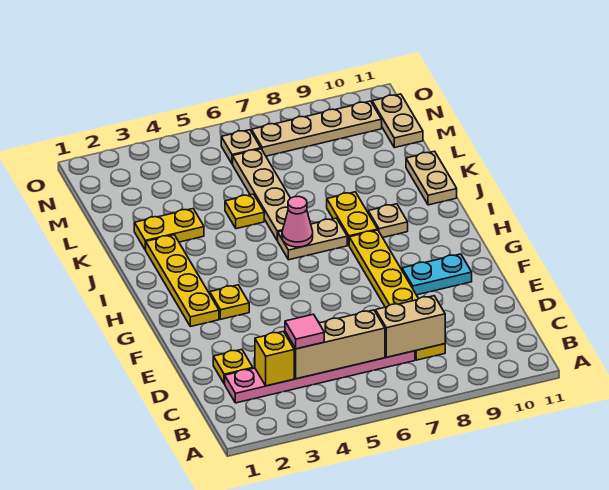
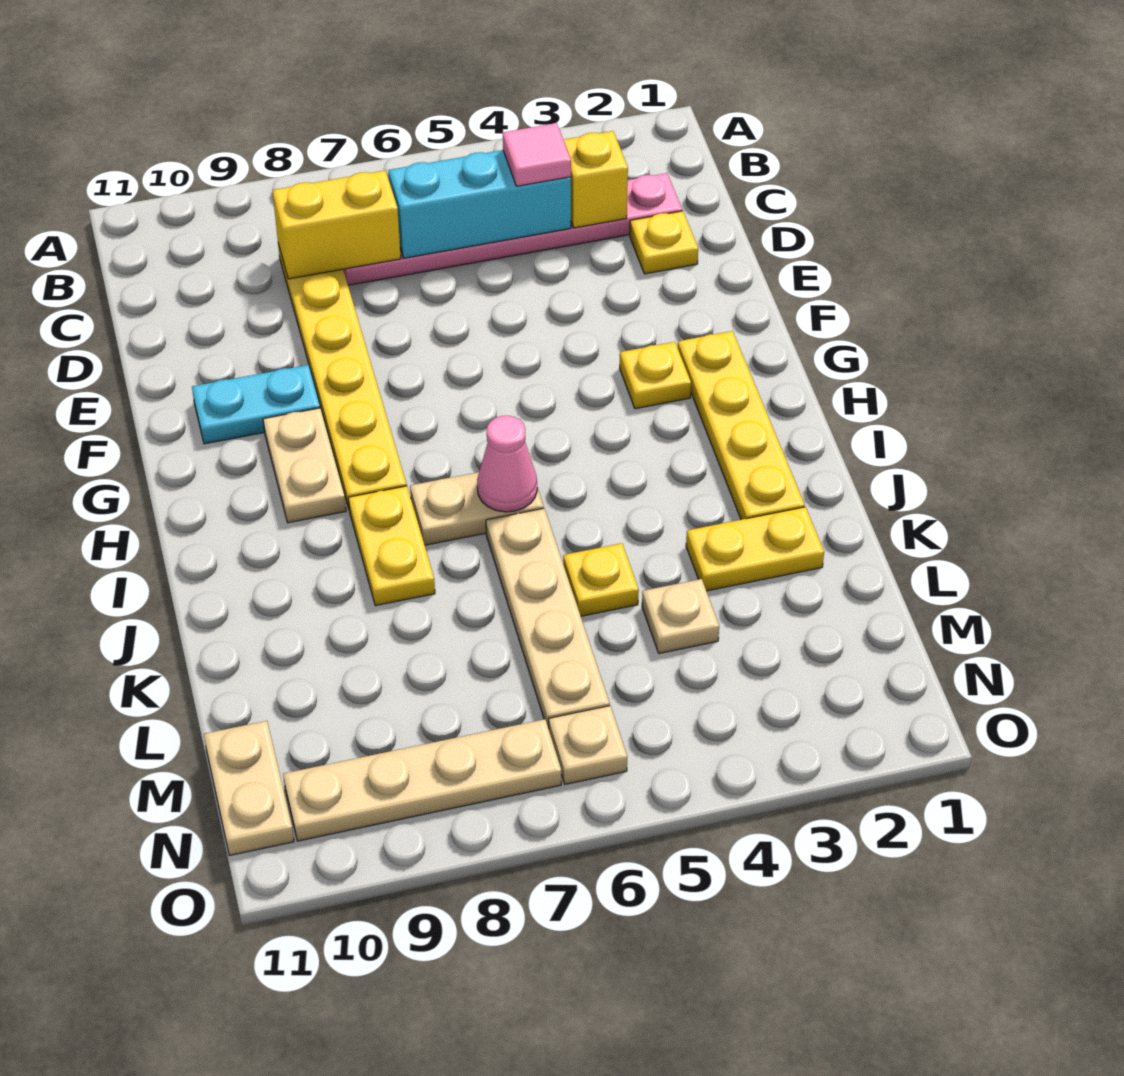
tan brick C4:C6 level 2 -> cyan brick C4:C6 level 2
tan brick C7:C8 level 2 -> yellow brick C7:C8 level 2
tan plate I9 level 1 -> tan plate L4 level 1
tan plate J11:K11 level 1 -> tan plate G9:H9 level 1

